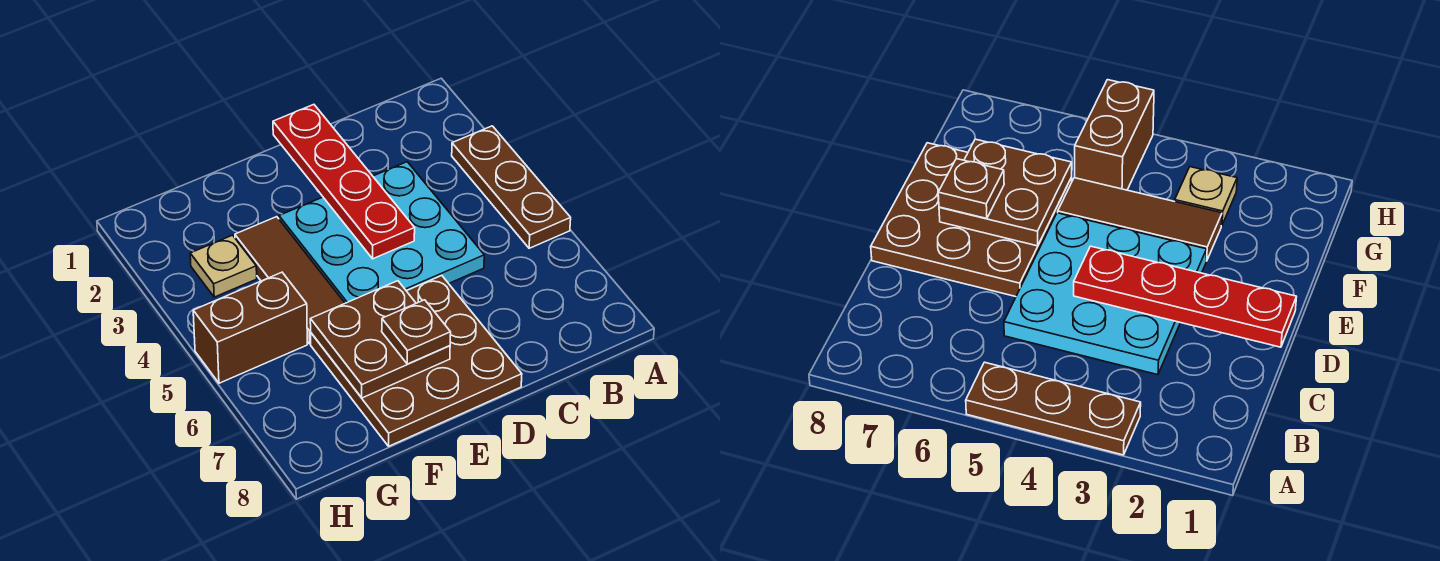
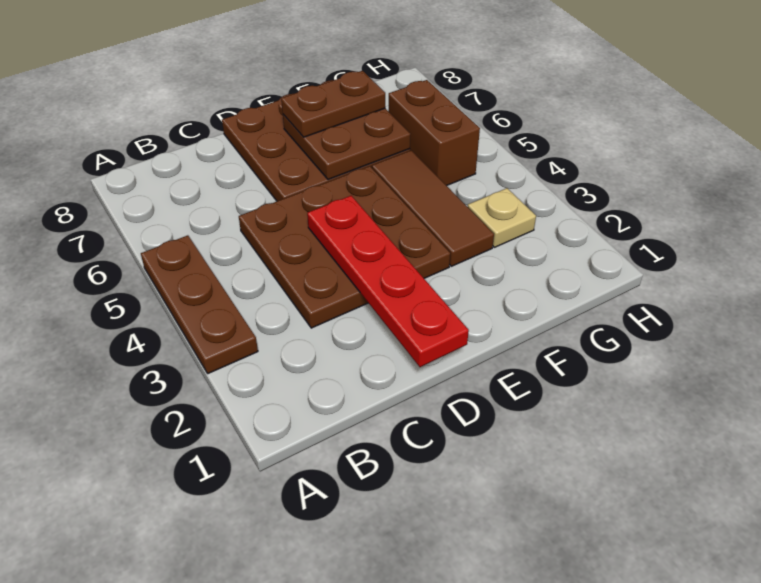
cyan plate C3:E5 level 1 -> brown plate C3:E5 level 1
brown plate E7 level 3 -> brown plate E7:F7 level 3
brown brick G5:H5 level 1 -> brown brick G5:G6 level 1

